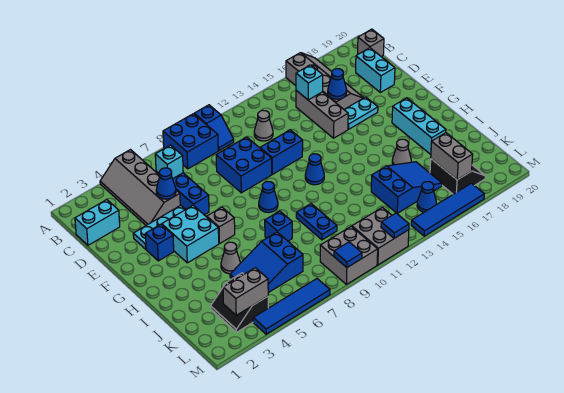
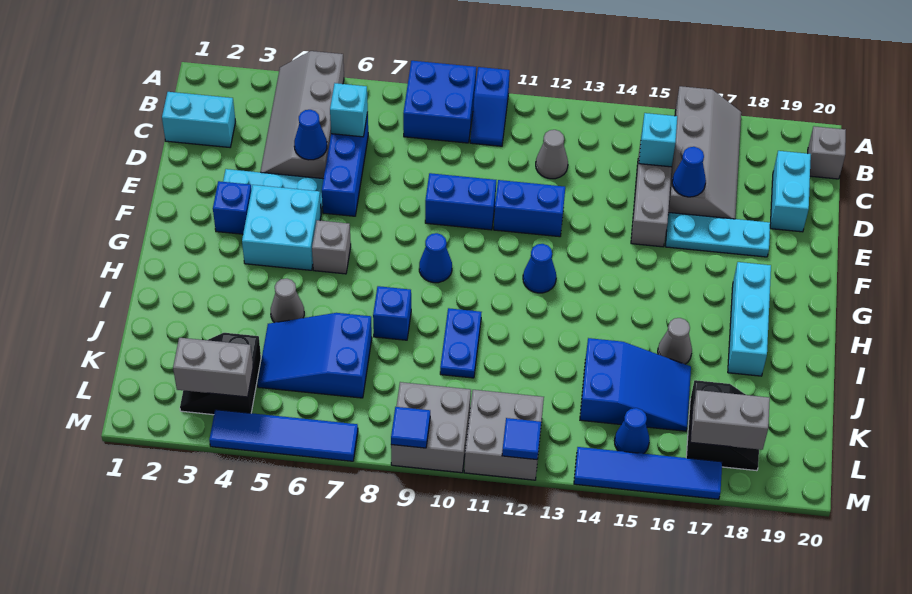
blue brick D9:E10 level 1 -> blue brick E9:E10 level 1
cyan plate E16:E17 level 1 -> cyan plate E16:E18 level 1
grey brick K17:L17 level 2 -> grey brick L17:L18 level 2

